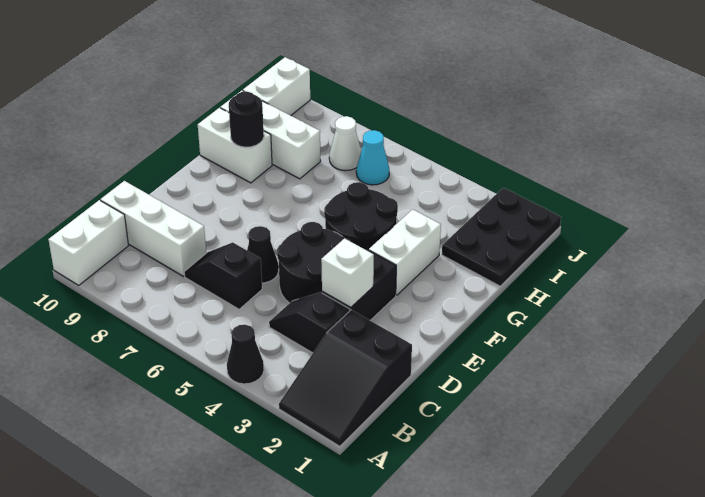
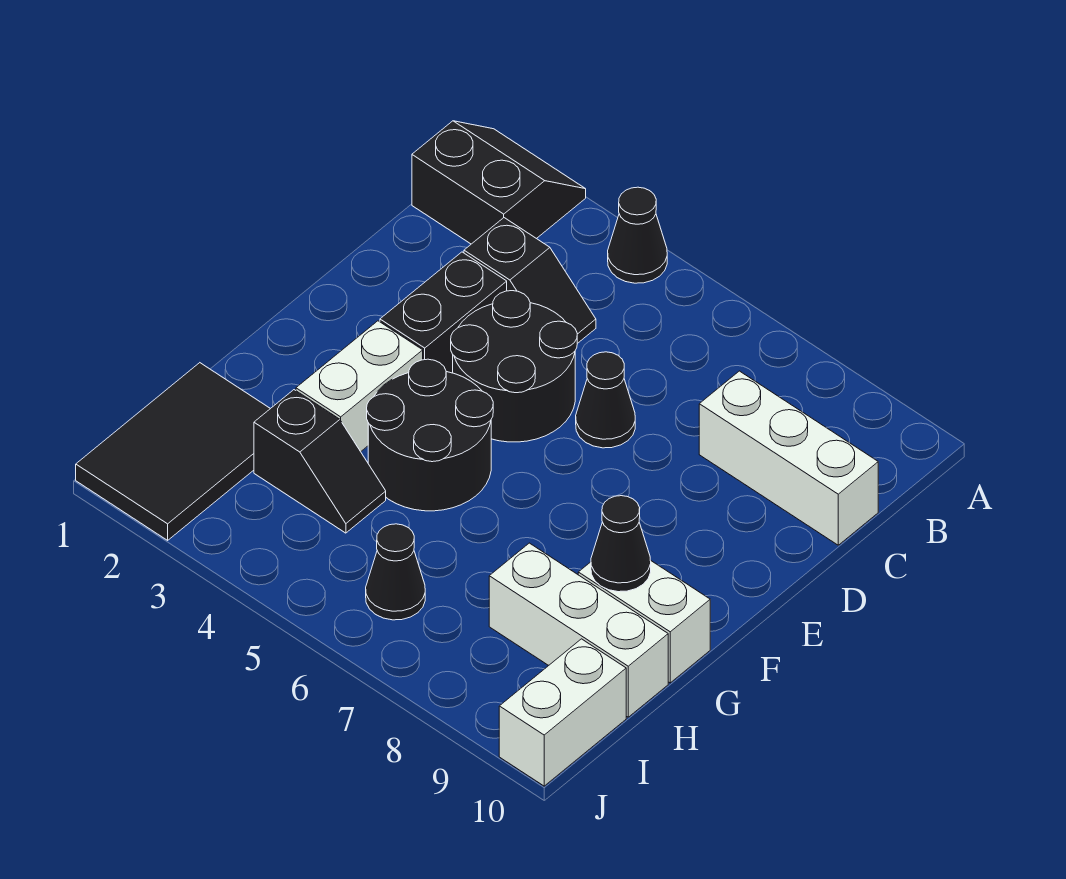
black slope A1:C2 level 1 top C -> black slope A1:B2 level 1 top B
white brick A10:B10 level 1 -> none
black slope C6:C7 level 1 top 6 -> black slope H3:H4 level 1 top 3
white brick D3 level 2 -> none
black round brick G9 level 2 -> black cone G9 level 2
black plate H1:J2 level 1 -> black tile H1:J2 level 1
cyan cone I6 level 1 -> black cone I6 level 1
white cone I7 level 1 -> none

